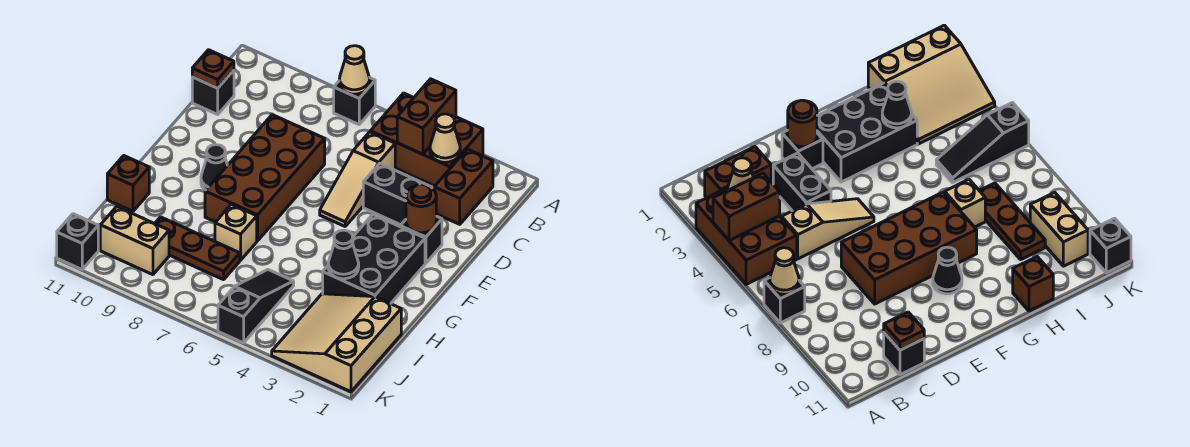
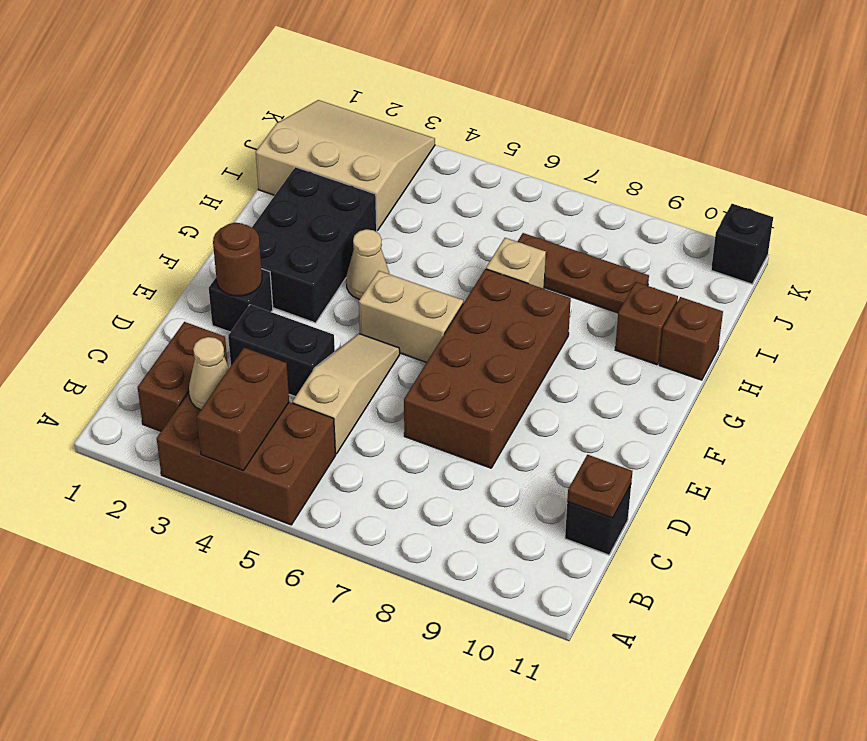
black brick A7 level 1 -> none
tan cone A7 level 2 -> tan cone G4 level 1
black cone F9 level 1 -> none
black cone H3 level 2 -> none
none -> brown brick H10 level 1
tan slope I1:K3 level 1 top 1 -> tan slope I1:K3 level 1 top I
black slope I5:K5 level 1 top K -> none
tan brick J9:J10 level 1 -> tan brick F5:F6 level 1

